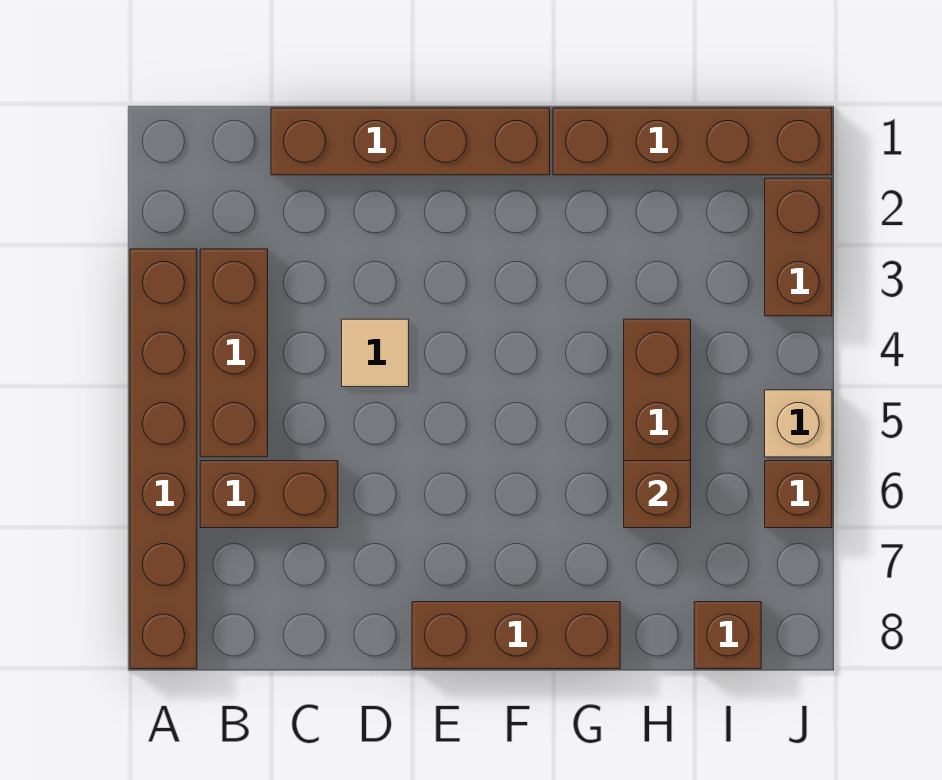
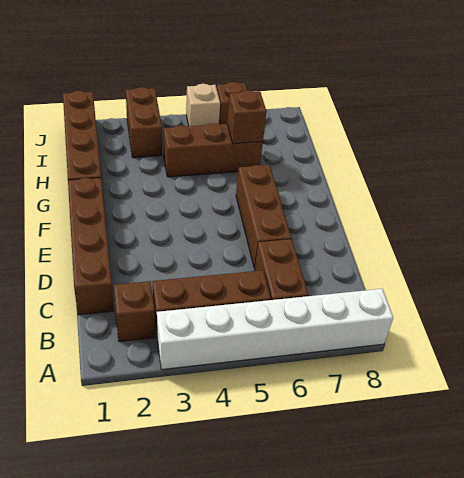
brown brick A3:A8 level 1 -> white brick A3:A8 level 1
tan tile D4 level 1 -> none
brown brick E8:G8 level 1 -> brown brick D6:F6 level 1
brown brick I8 level 1 -> brown brick B2 level 1
brown brick J2:J3 level 1 -> brown brick I3:J3 level 1

